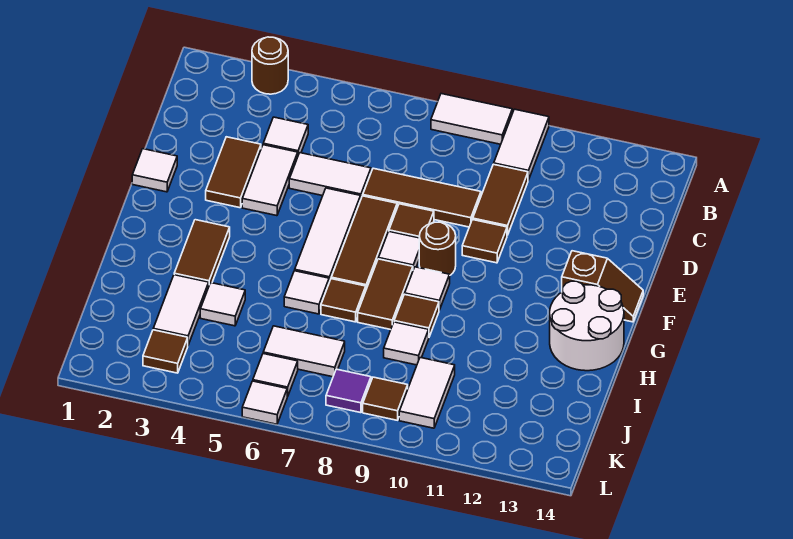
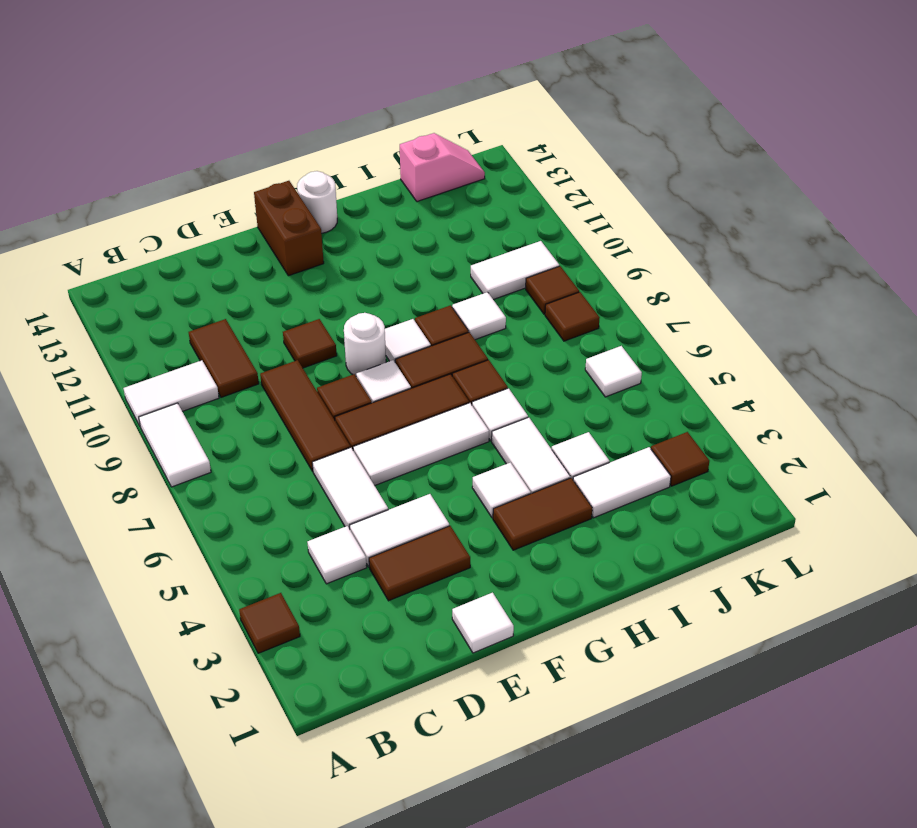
brown round brick A3 level 1 -> brown tile A3 level 1
brown tile C10:D10 level 1 -> brown tile C10:C11 level 1
brown round brick F9 level 1 -> white round brick F9 level 1
brown slope F13:F14 level 1 top 13 -> brown brick F13:F14 level 1
white round brick G13:H14 level 1 -> white round brick G14 level 1
white tile J6:J7 level 1 -> white tile H4:H5 level 1
none -> pink slope J14:K14 level 1 top J
purple tile K8 level 1 -> brown tile K8 level 1
white tile L6 level 1 -> white tile G4 level 1

